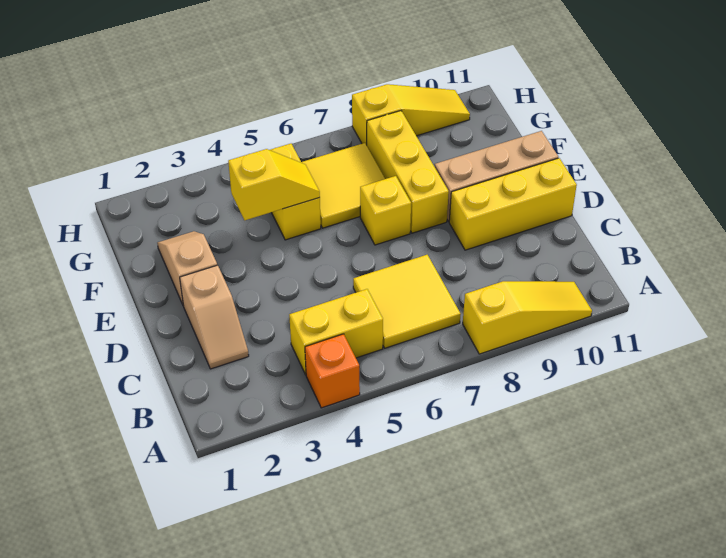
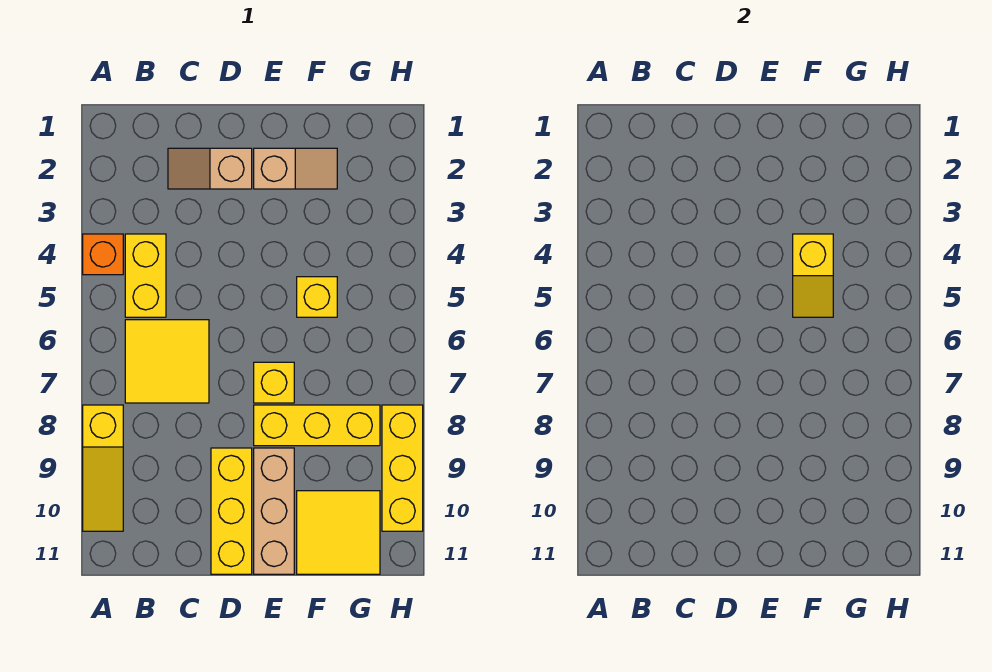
yellow brick F5:G5 level 1 -> yellow brick F5 level 1
yellow tile F6:G7 level 1 -> yellow tile F10:G11 level 1
yellow slope H8:H10 level 1 top 8 -> yellow brick H8:H10 level 1

